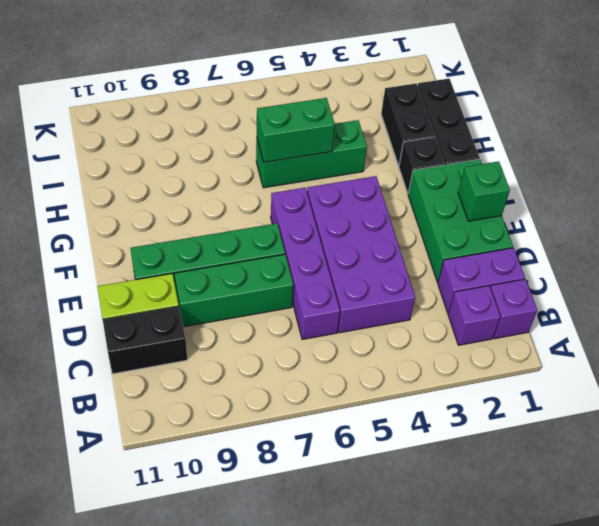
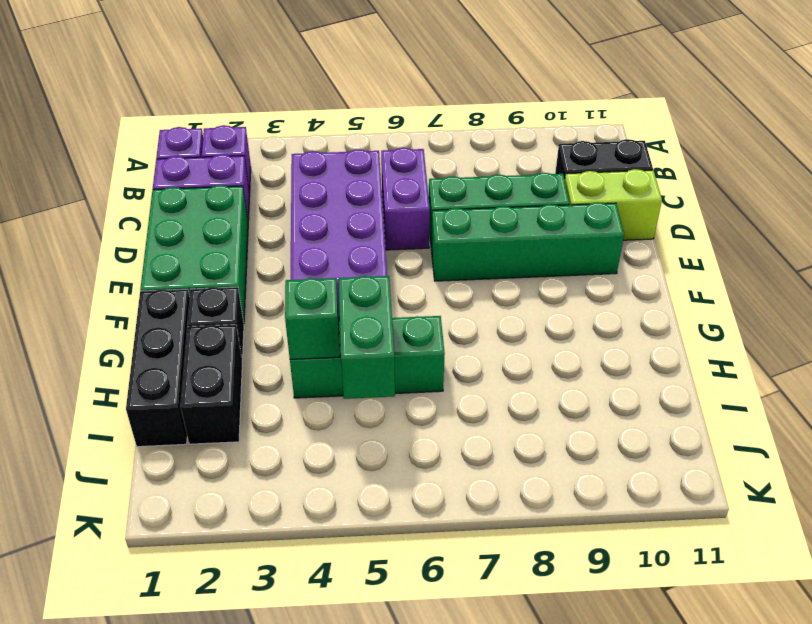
purple brick C6:F6 level 1 -> purple brick C6:D6 level 1
green brick E1 level 2 -> green brick H4 level 2
green brick H5:H6 level 2 -> green brick H5:I5 level 2

